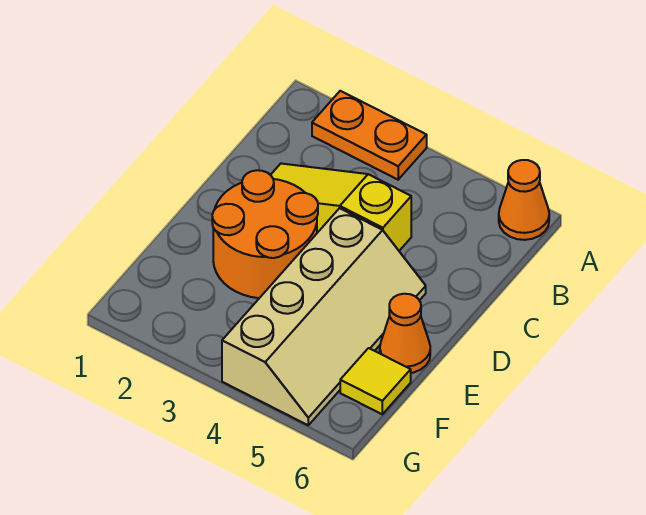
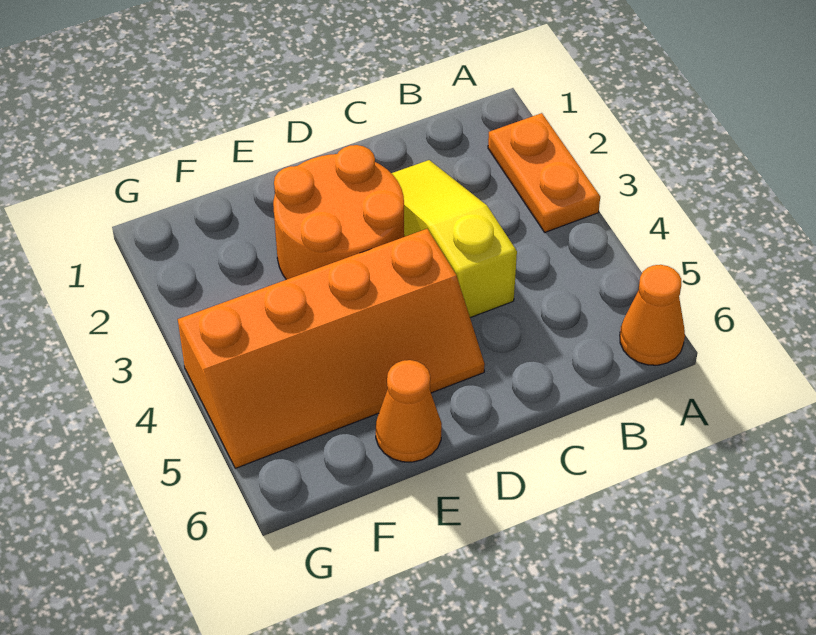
tan slope D4:G5 level 1 top 4 -> orange slope D4:G5 level 1 top 4
yellow tile F6 level 1 -> none

